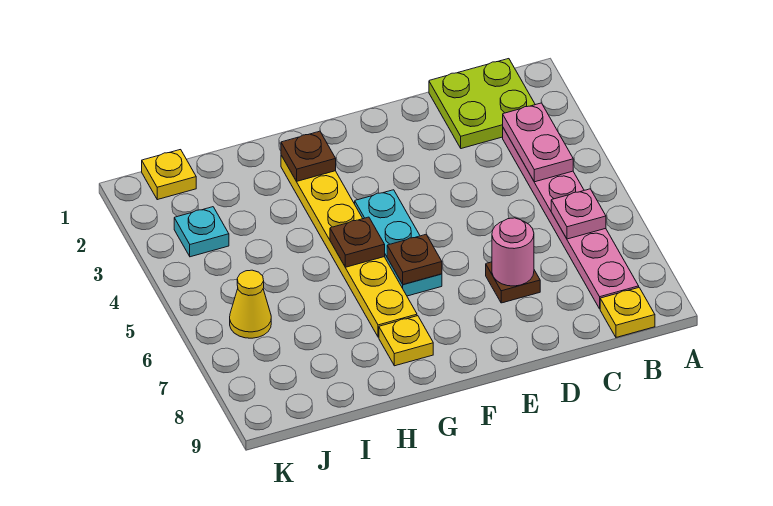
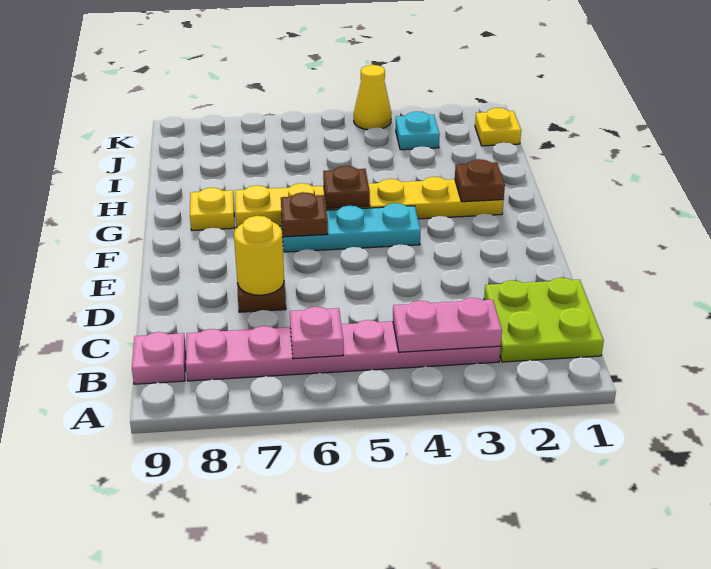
yellow plate B9 level 1 -> pink plate B9 level 1
pink round brick D7 level 2 -> yellow round brick D7 level 2
yellow cone J6 level 1 -> yellow cone K4 level 1

